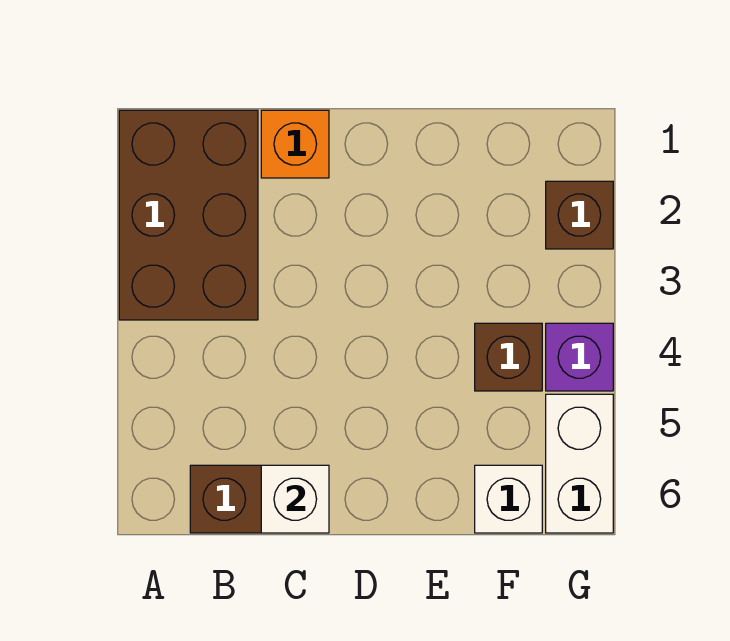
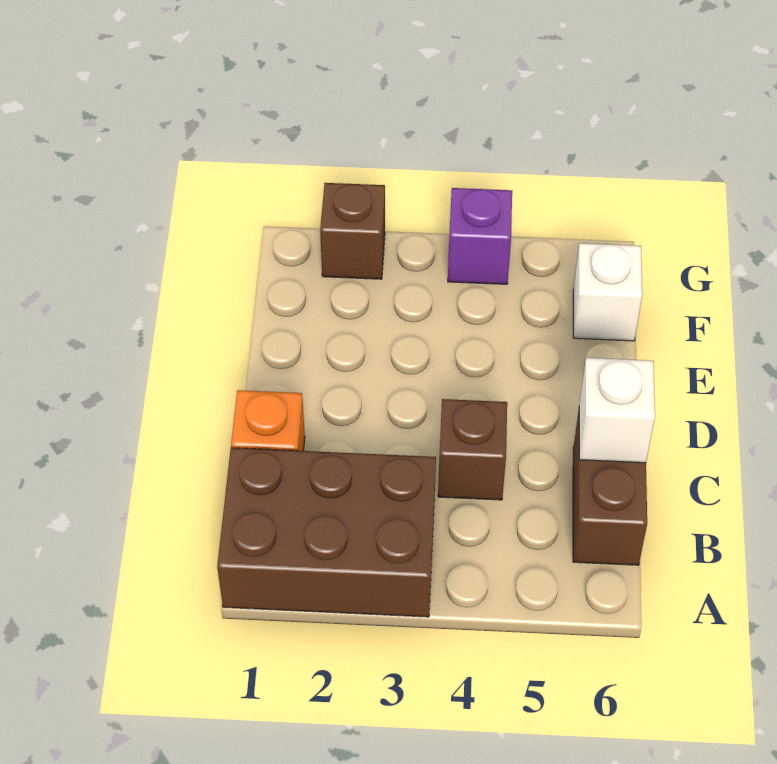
brown brick F4 level 1 -> brown brick C4 level 1
white brick G5:G6 level 1 -> none

